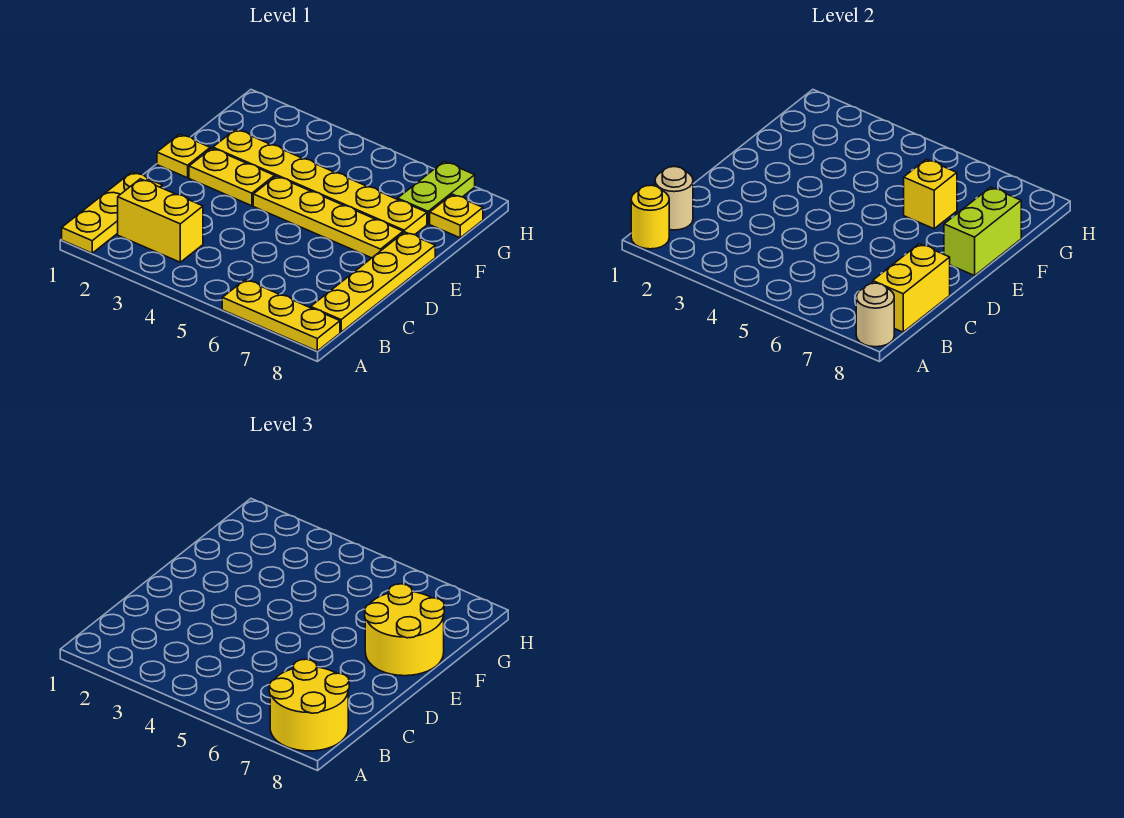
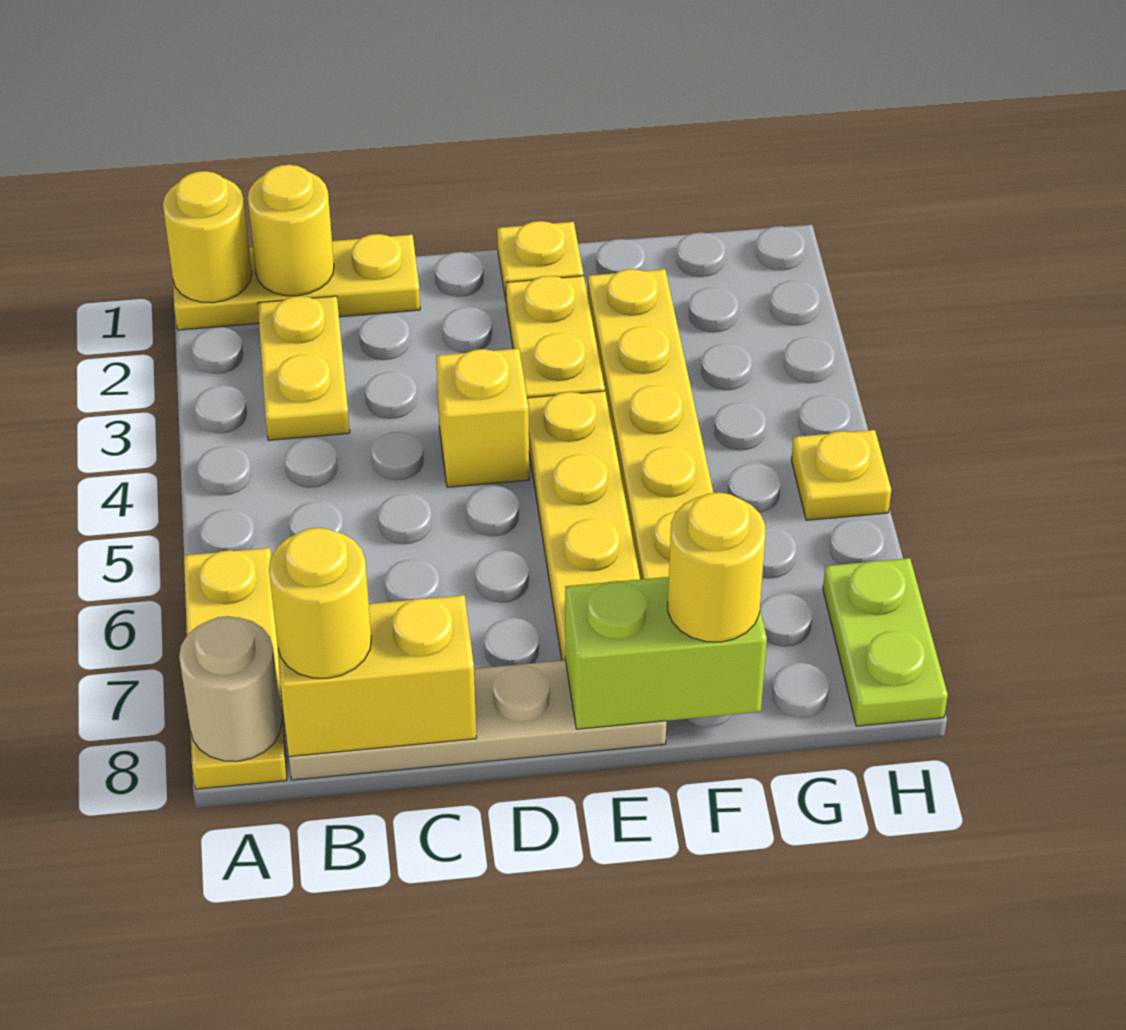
yellow round brick A7:B8 level 3 -> yellow round brick B8 level 3
tan round brick B1 level 2 -> yellow round brick B1 level 2
yellow brick B2:B3 level 1 -> yellow plate B2:B3 level 1
yellow plate B8:E8 level 1 -> tan plate B8:E8 level 1
yellow round brick E7:F8 level 3 -> yellow round brick F8 level 3
yellow brick F6 level 2 -> yellow brick D4 level 1
lime plate G7:H7 level 1 -> lime plate H7:H8 level 1
yellow plate G8 level 1 -> yellow plate H5 level 1

